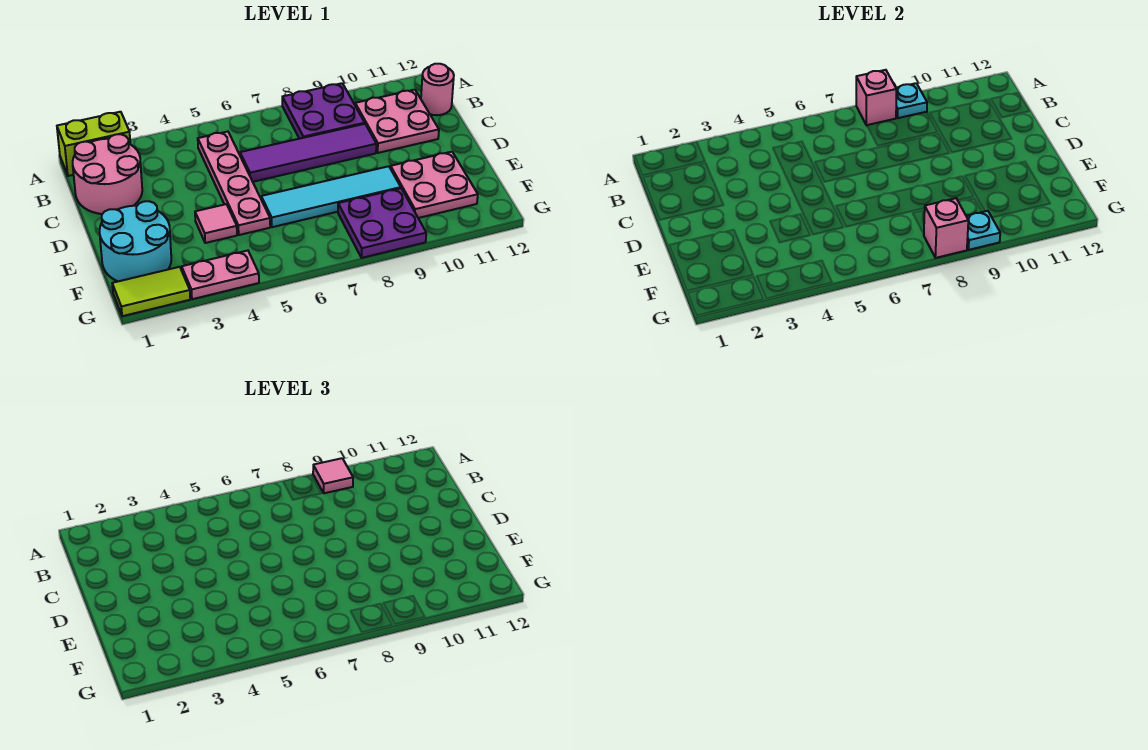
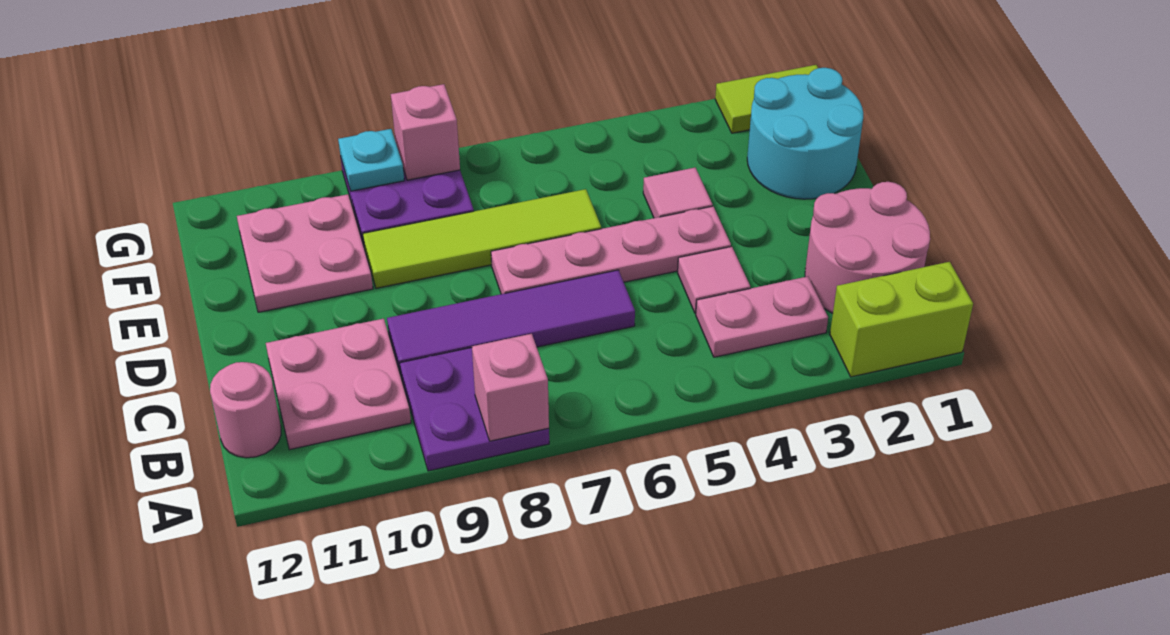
cyan plate A9 level 2 -> none
pink tile A9 level 3 -> pink tile C4 level 1
pink plate B5:E5 level 1 -> pink plate D4:D7 level 1
cyan tile E6:E9 level 1 -> lime tile E6:E9 level 1
pink plate G3:G4 level 1 -> pink plate B3:B4 level 1

